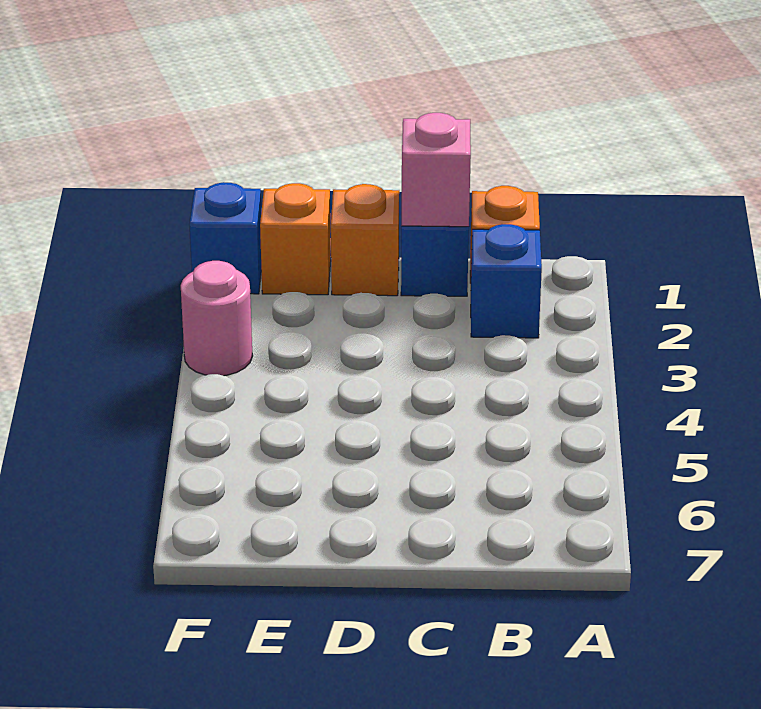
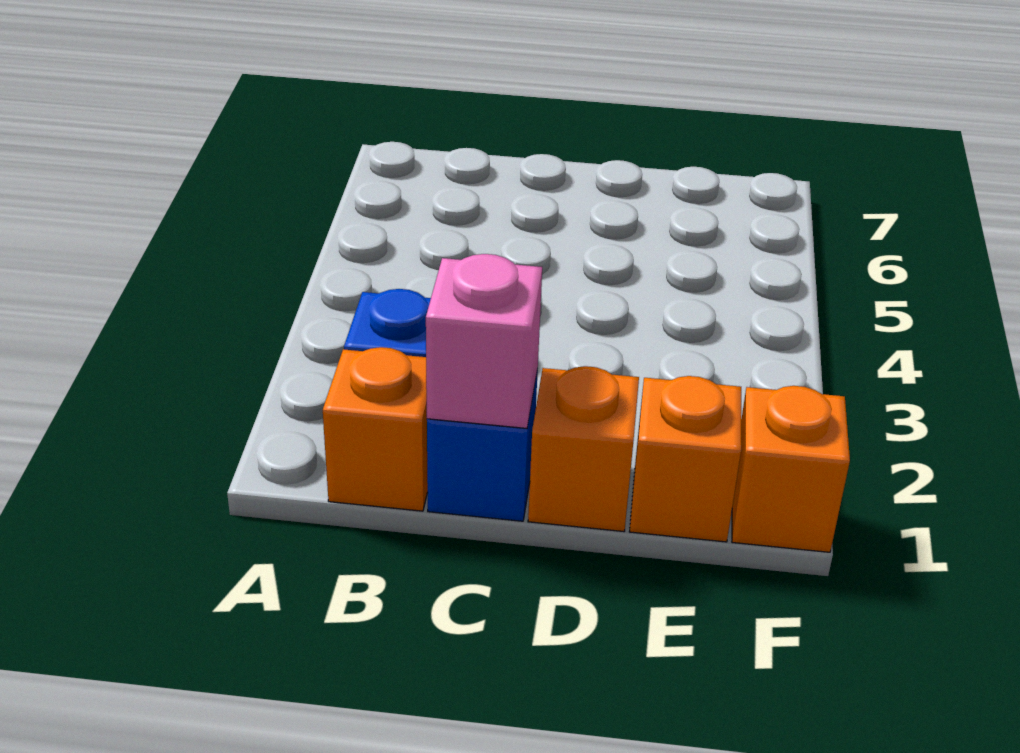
blue brick F1 level 1 -> orange brick F1 level 1
pink round brick F3 level 1 -> none

